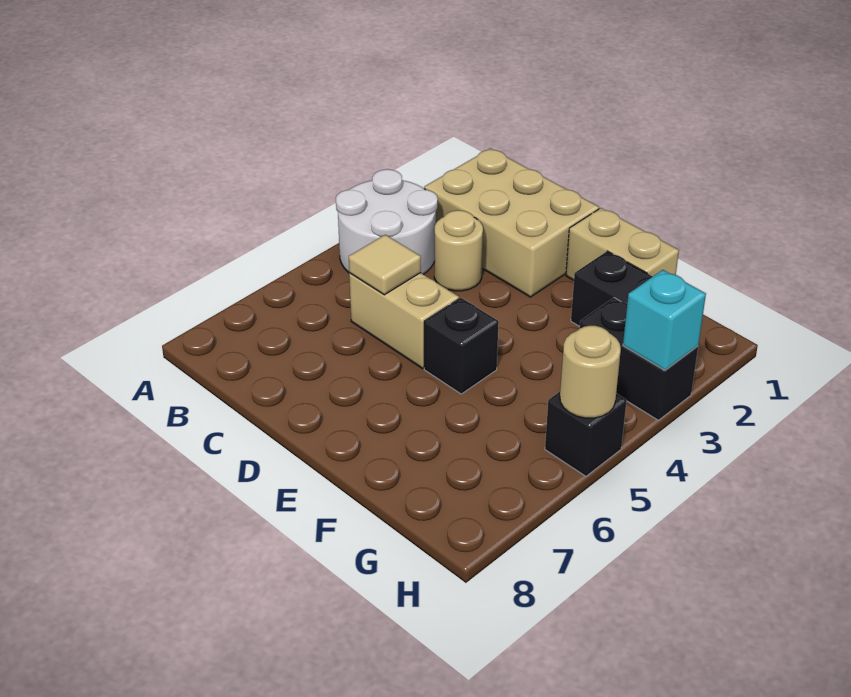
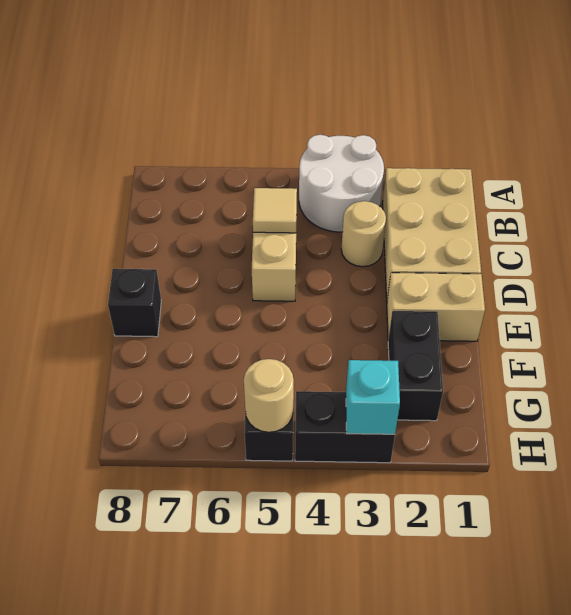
tan brick E1:F1 level 1 -> tan brick E1:E2 level 1
black brick E5 level 1 -> black brick E8 level 1
black brick G3:H3 level 1 -> black brick H3:H4 level 1

